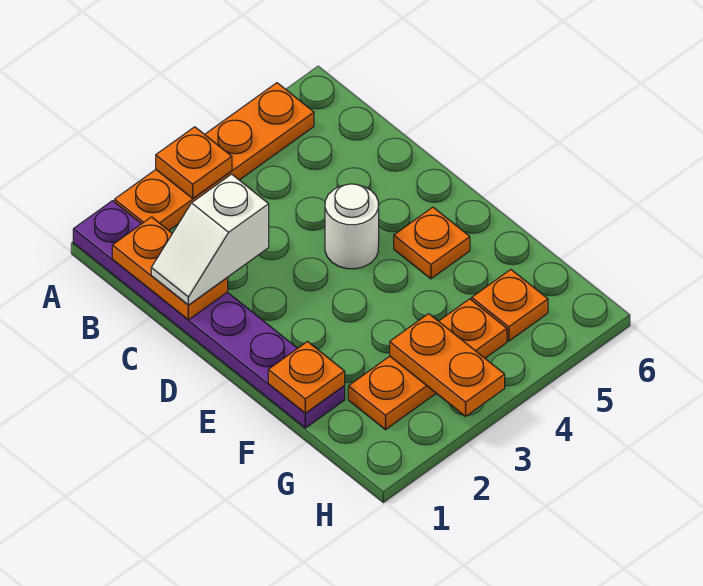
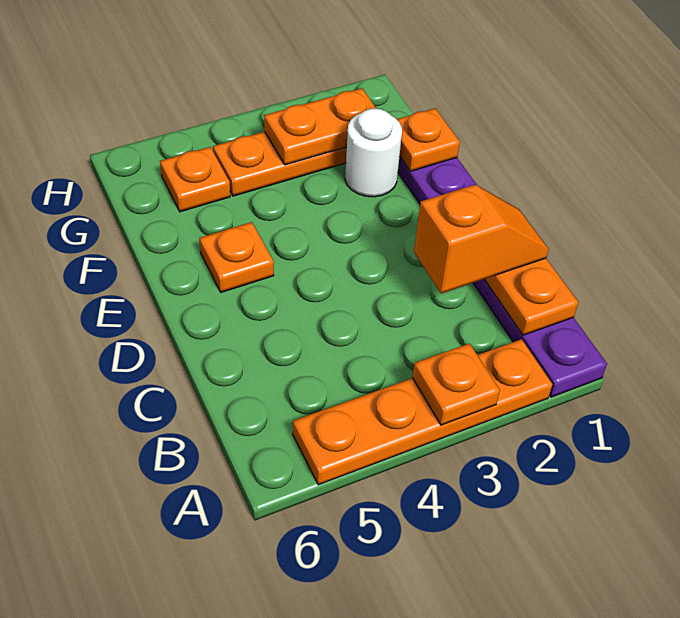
white slope C1:C2 level 3 top 2 -> orange slope C1:C2 level 3 top 2
white round brick D4 level 1 -> white round brick F2 level 1
orange plate G3:H3 level 2 -> orange plate G2:G3 level 2

